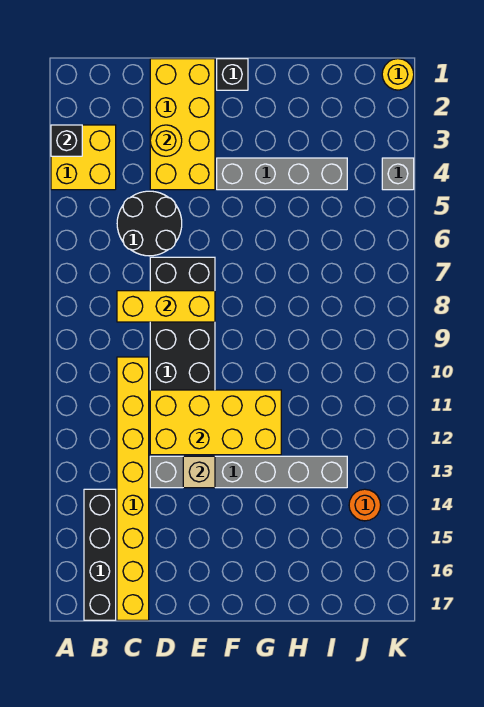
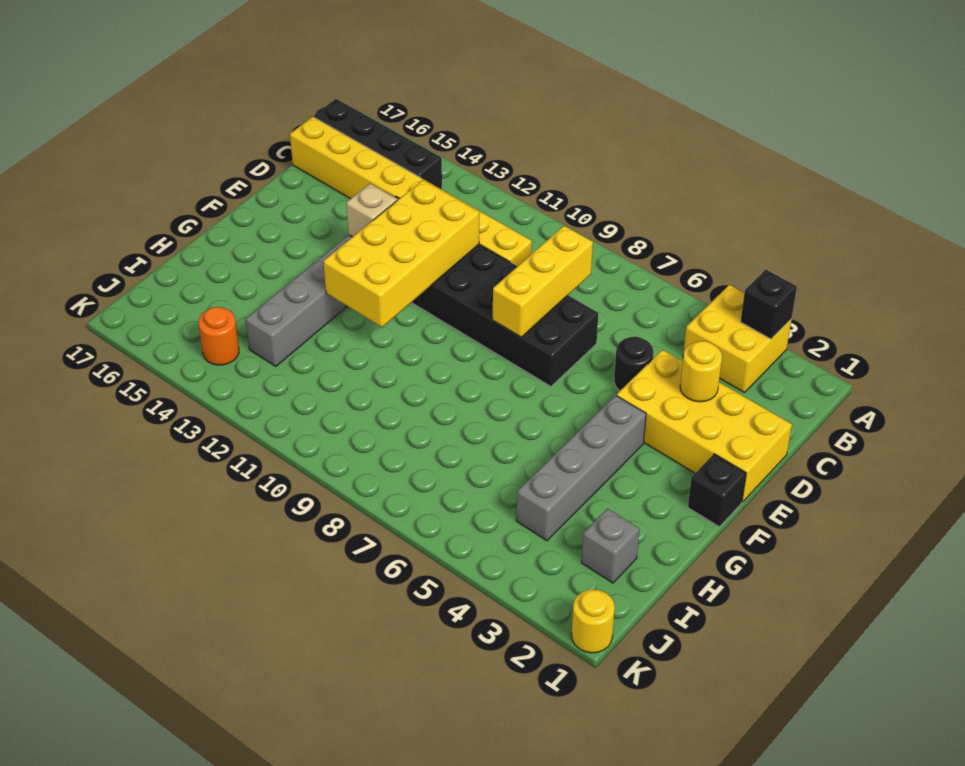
black round brick C5:D6 level 1 -> black round brick D5 level 1
grey brick K4 level 1 -> grey brick I2 level 1

